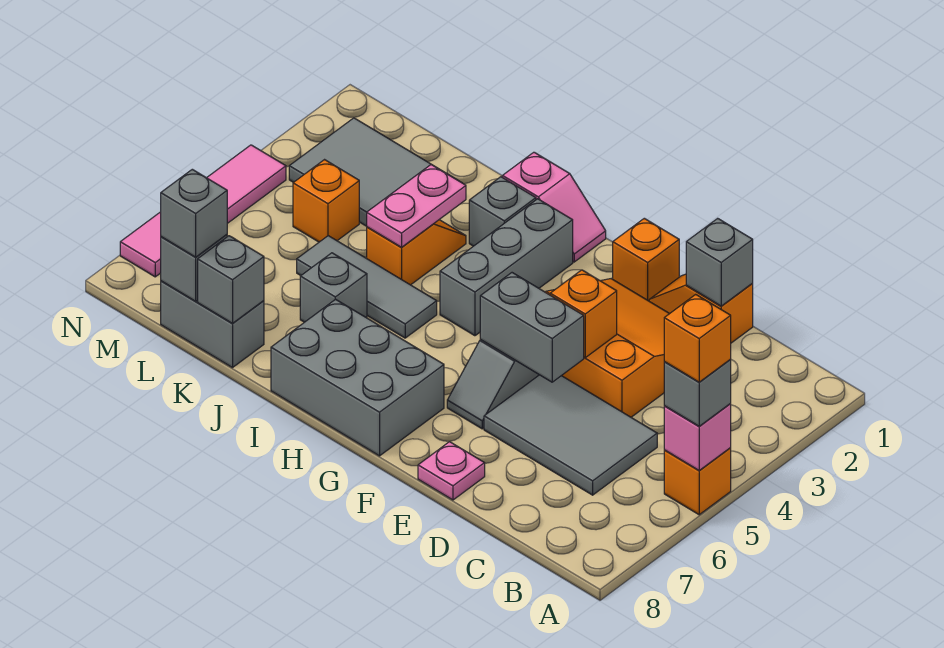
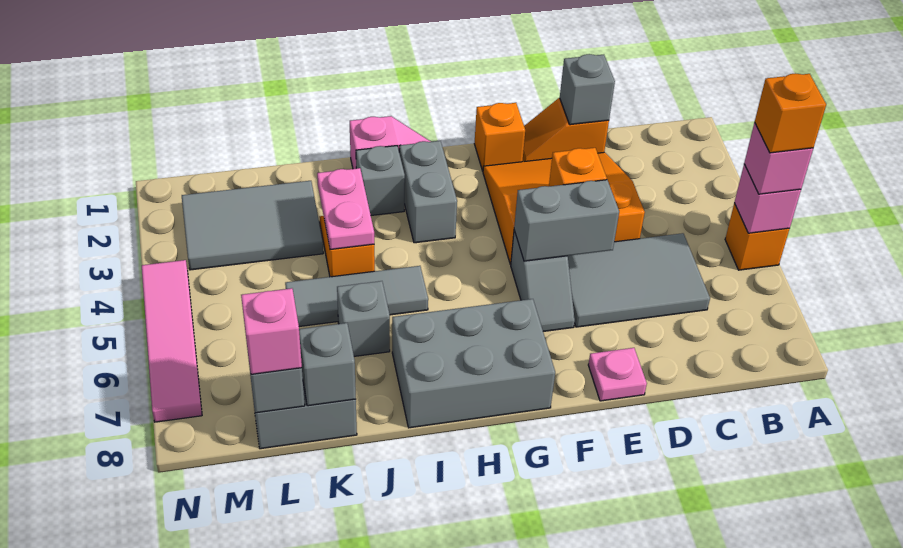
grey brick A5 level 3 -> pink brick A5 level 3
grey brick H2:H4 level 1 -> grey brick H2:H3 level 1
orange brick L4 level 1 -> none
grey brick L8 level 3 -> pink brick L8 level 3

